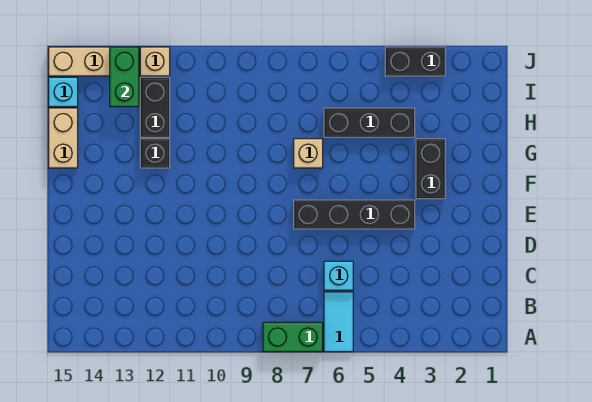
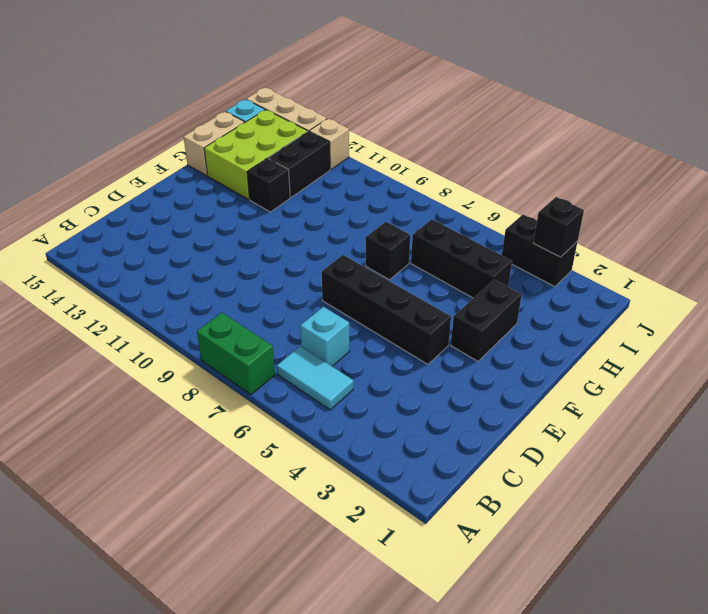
cyan tile A6:B6 level 1 -> cyan tile B5:B6 level 1
tan brick G7 level 1 -> black brick G7 level 1
none -> lime brick G13:I14 level 1
green brick I13:J13 level 2 -> none
none -> black brick J3 level 2

